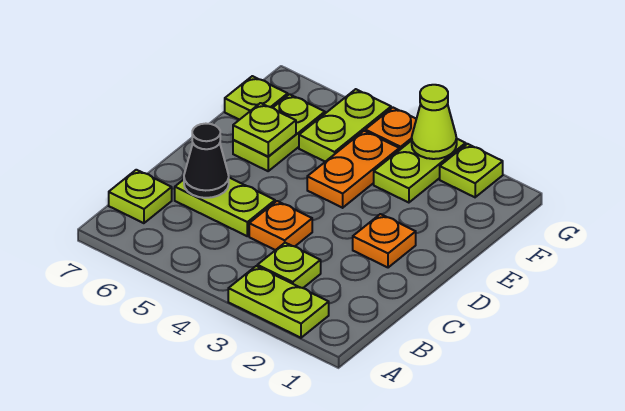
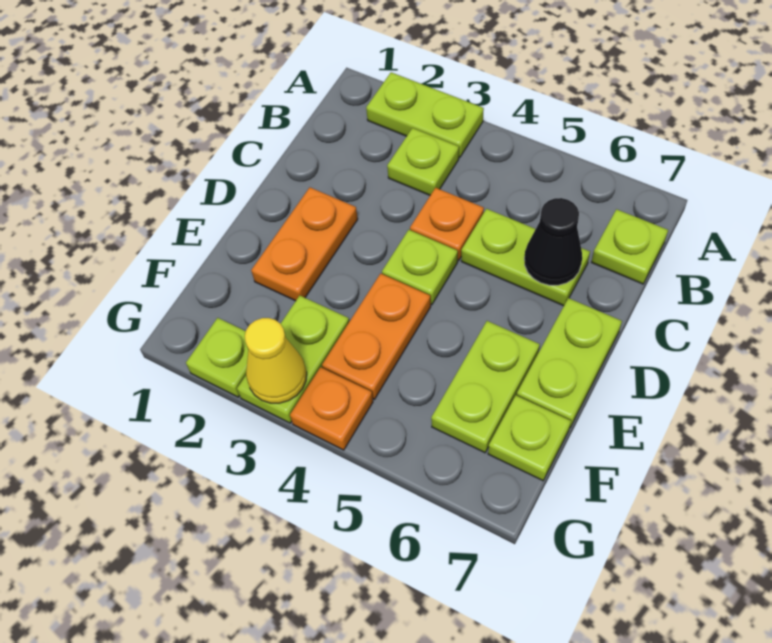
orange plate D2 level 1 -> orange plate D2:E2 level 1
lime plate E6 level 2 -> lime plate D4 level 1
lime plate F5:G5 level 1 -> lime plate D7:E7 level 1
lime cone G3 level 2 -> yellow cone G3 level 2

